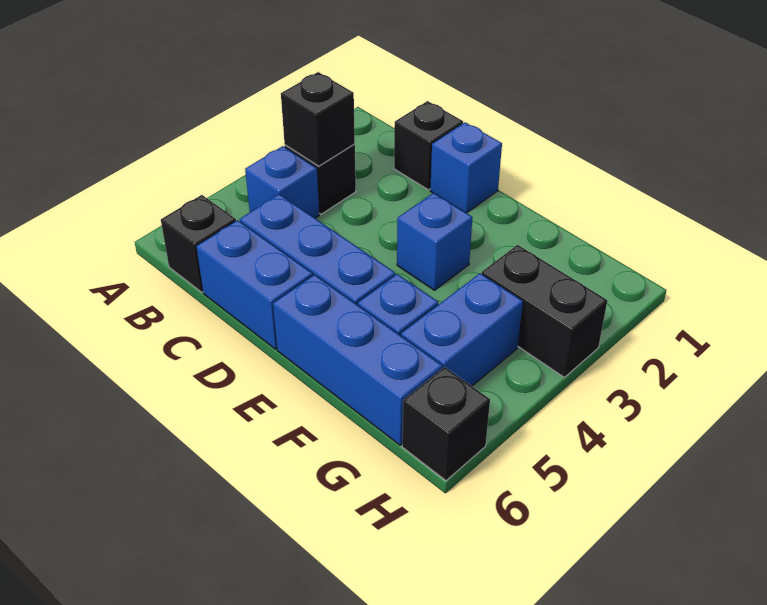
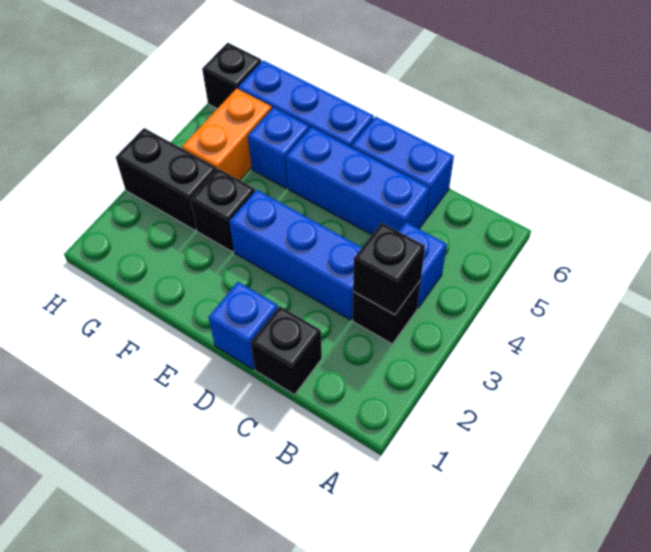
black brick B6 level 1 -> black brick F3 level 1
blue brick E3 level 1 -> blue brick C3:E3 level 1
blue brick G4:G5 level 1 -> orange brick G4:G5 level 1

